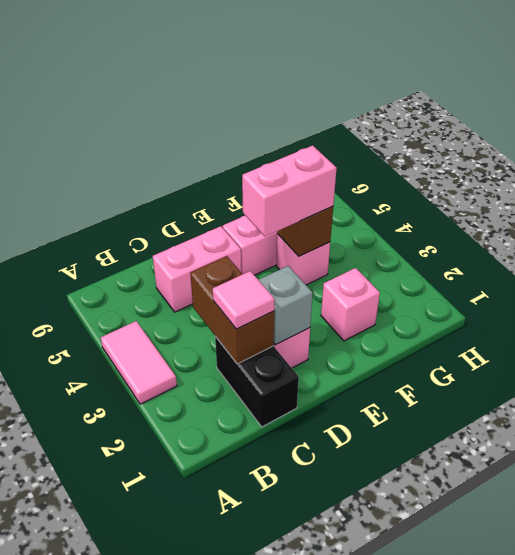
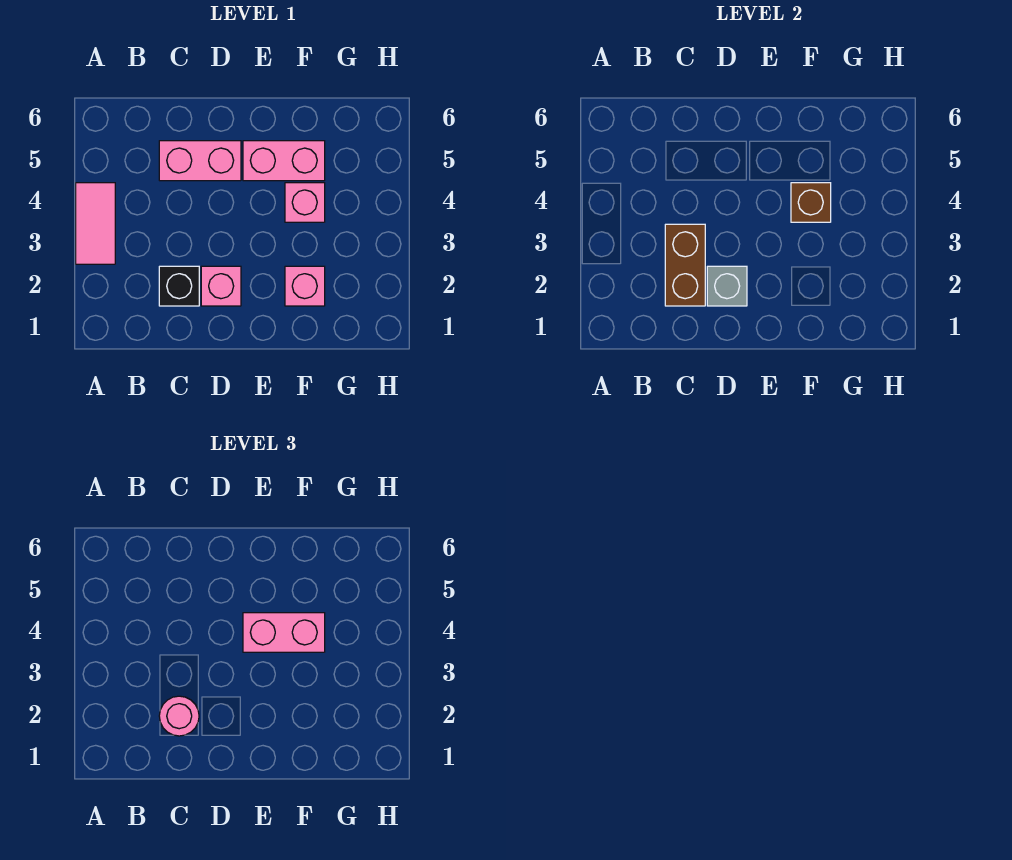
black brick C1:C2 level 1 -> black brick C2 level 1
pink tile C2 level 3 -> pink round brick C2 level 3

